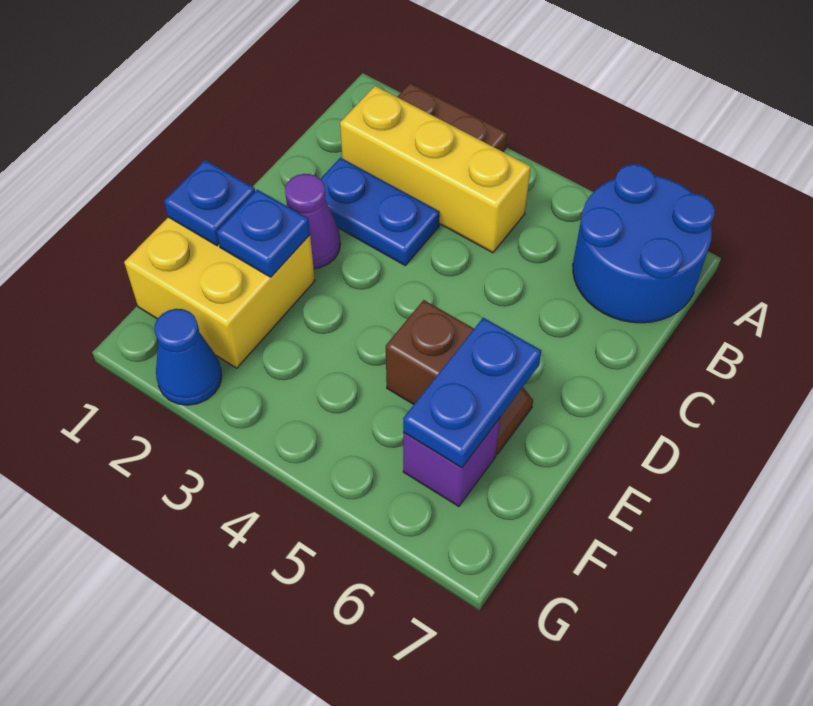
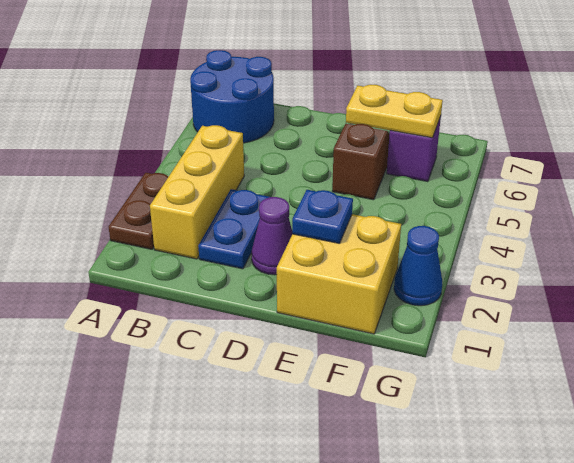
blue plate E1 level 2 -> none
blue plate E6:F6 level 2 -> yellow plate E6:F6 level 2

